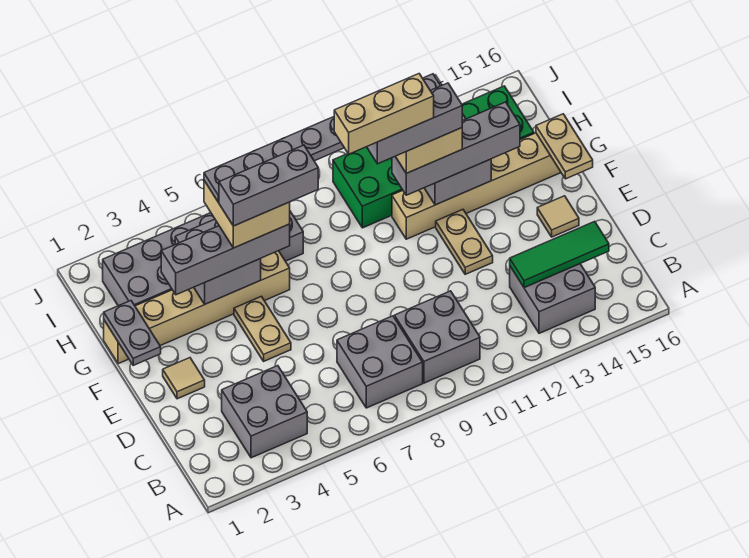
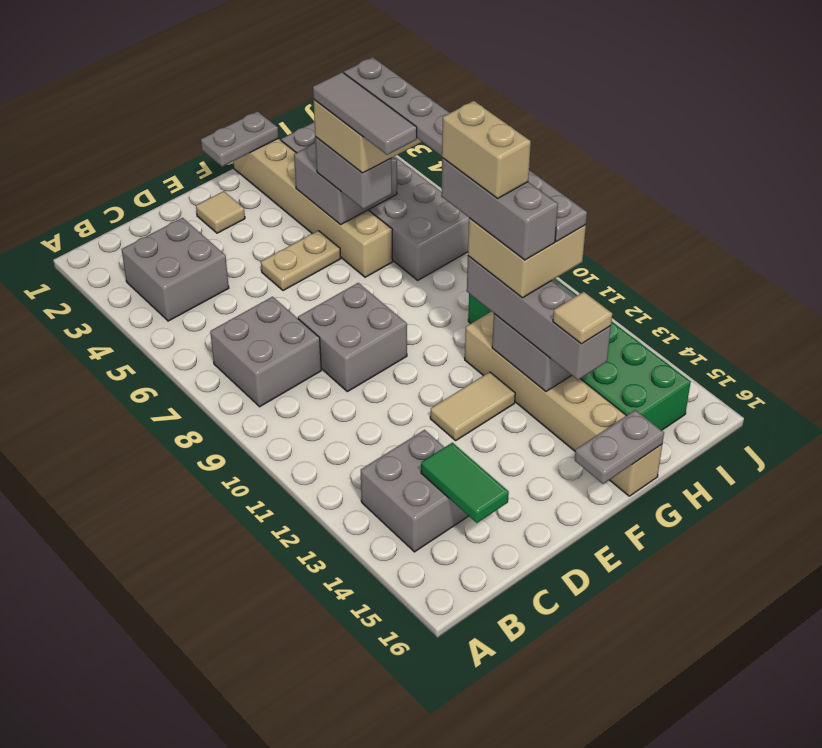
grey brick B9:C10 level 1 -> grey brick D8:E9 level 1
green tile C13:C15 level 2 -> green tile C14:C15 level 2
tan plate E12:F12 level 1 -> tan tile E12:F12 level 1
tan tile E15 level 1 -> tan tile G14 level 4
tan plate F16:G16 level 2 -> grey plate F16:G16 level 2
grey brick G3:G6 level 3 -> grey brick G5:G6 level 3
grey brick G5:G7 level 5 -> grey tile G5:G7 level 5
tan brick G9:G11 level 6 -> tan brick G10:G11 level 6

